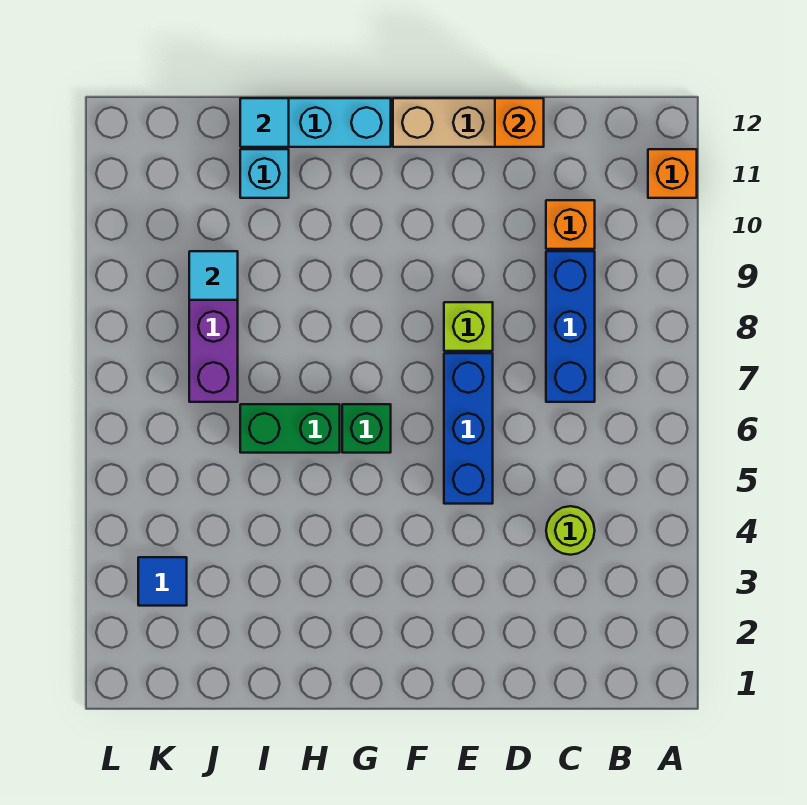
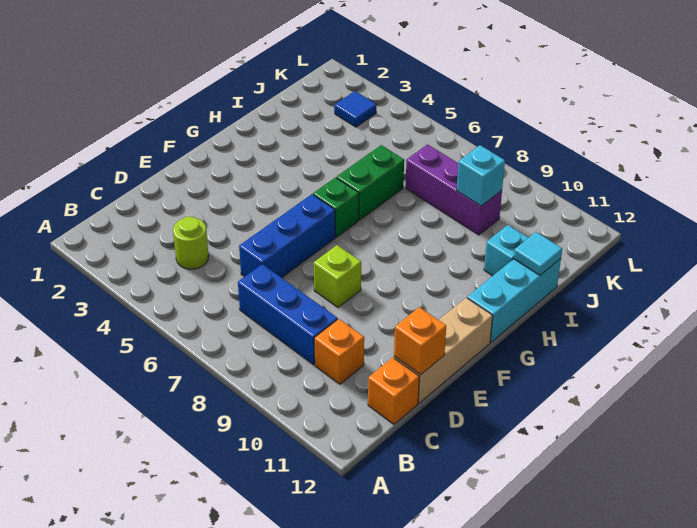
orange brick A11 level 1 -> orange brick C12 level 1
blue brick E5:E7 level 1 -> blue brick D6:F6 level 1
cyan tile J9 level 2 -> cyan brick J9 level 2

